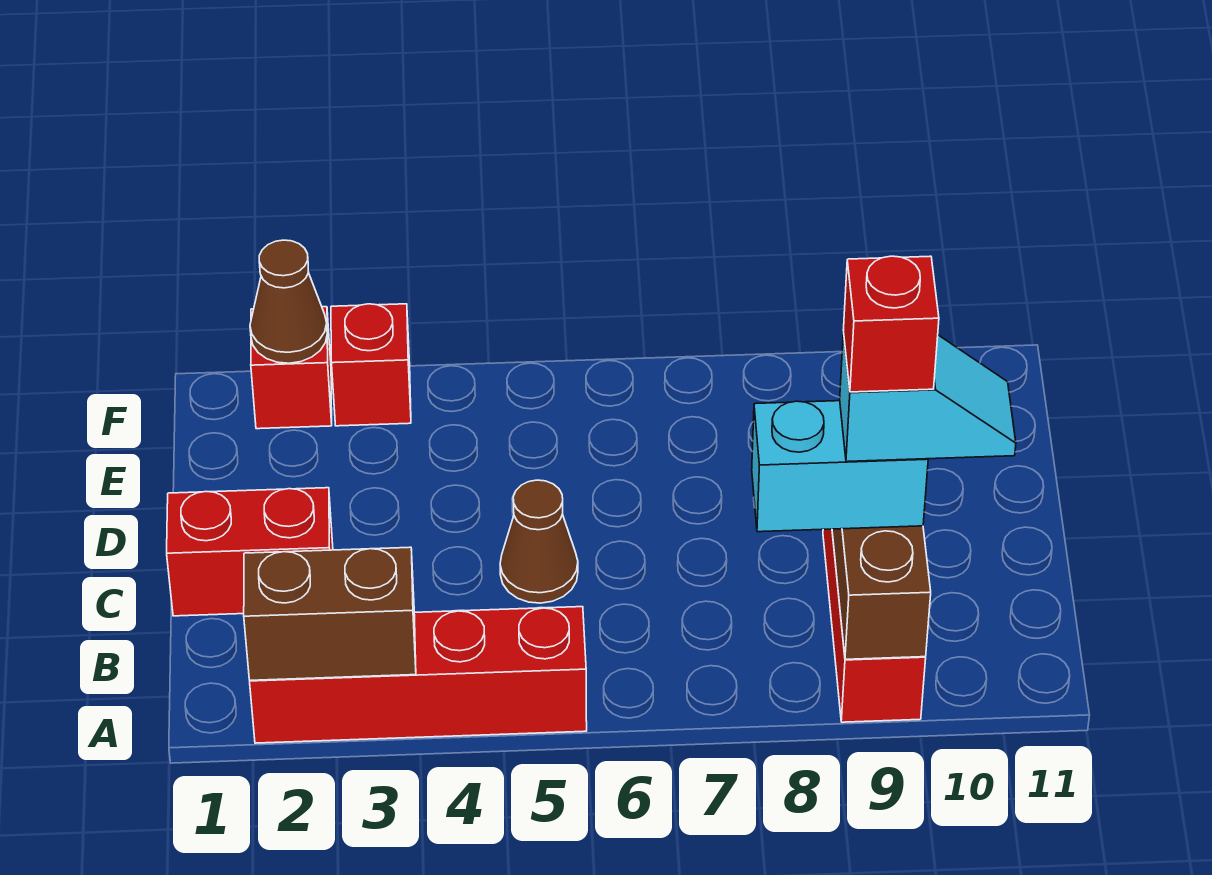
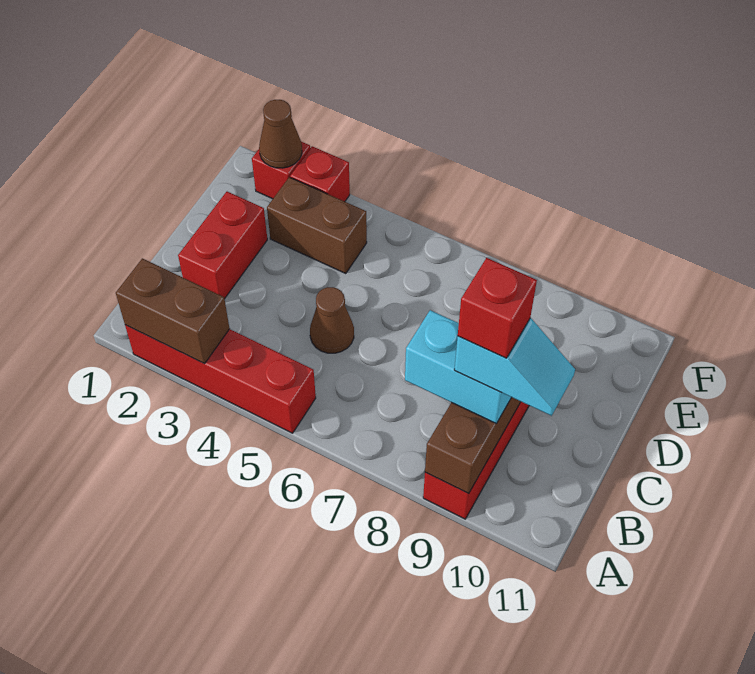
red brick C1:C2 level 1 -> red brick C2:D2 level 1
none -> brown brick E3:E4 level 1

